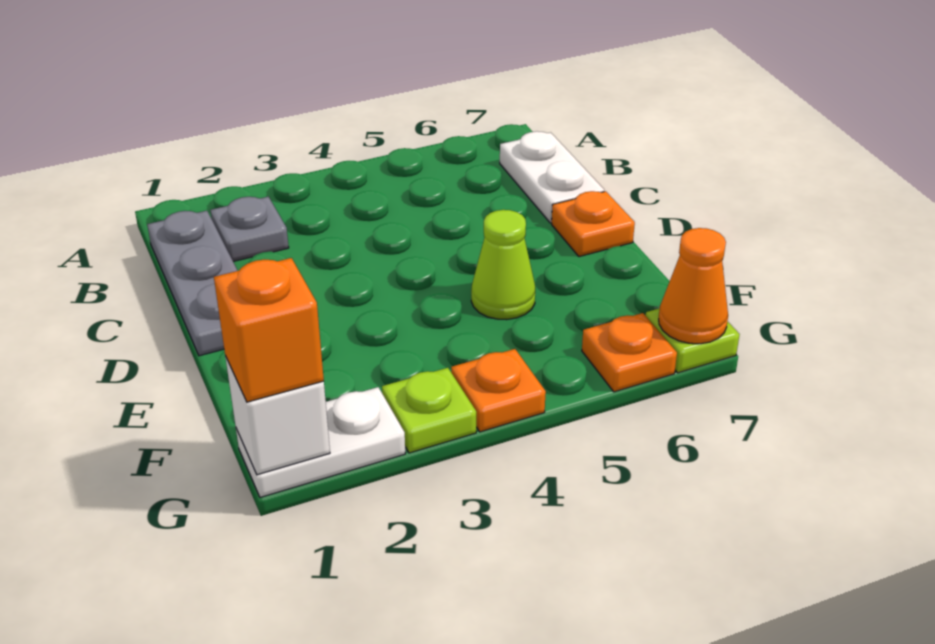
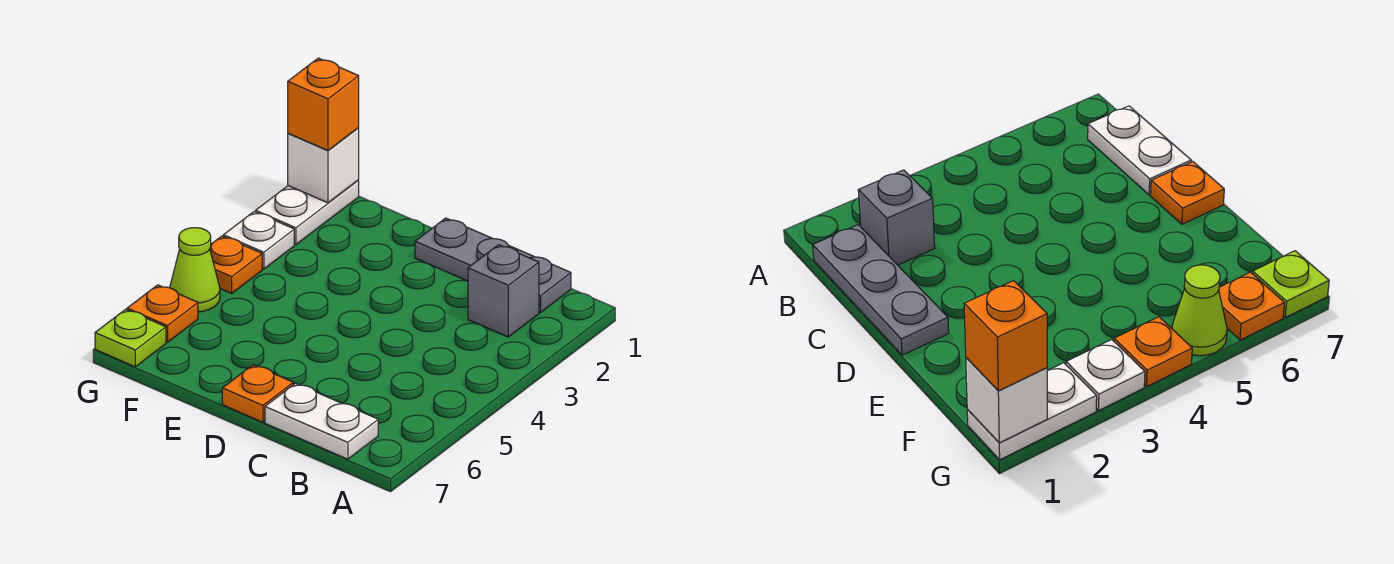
grey plate B2 level 1 -> grey brick B2 level 1
lime cone E5 level 1 -> lime cone G5 level 1
lime plate G3 level 1 -> white plate G3 level 1
orange cone G7 level 2 -> none

